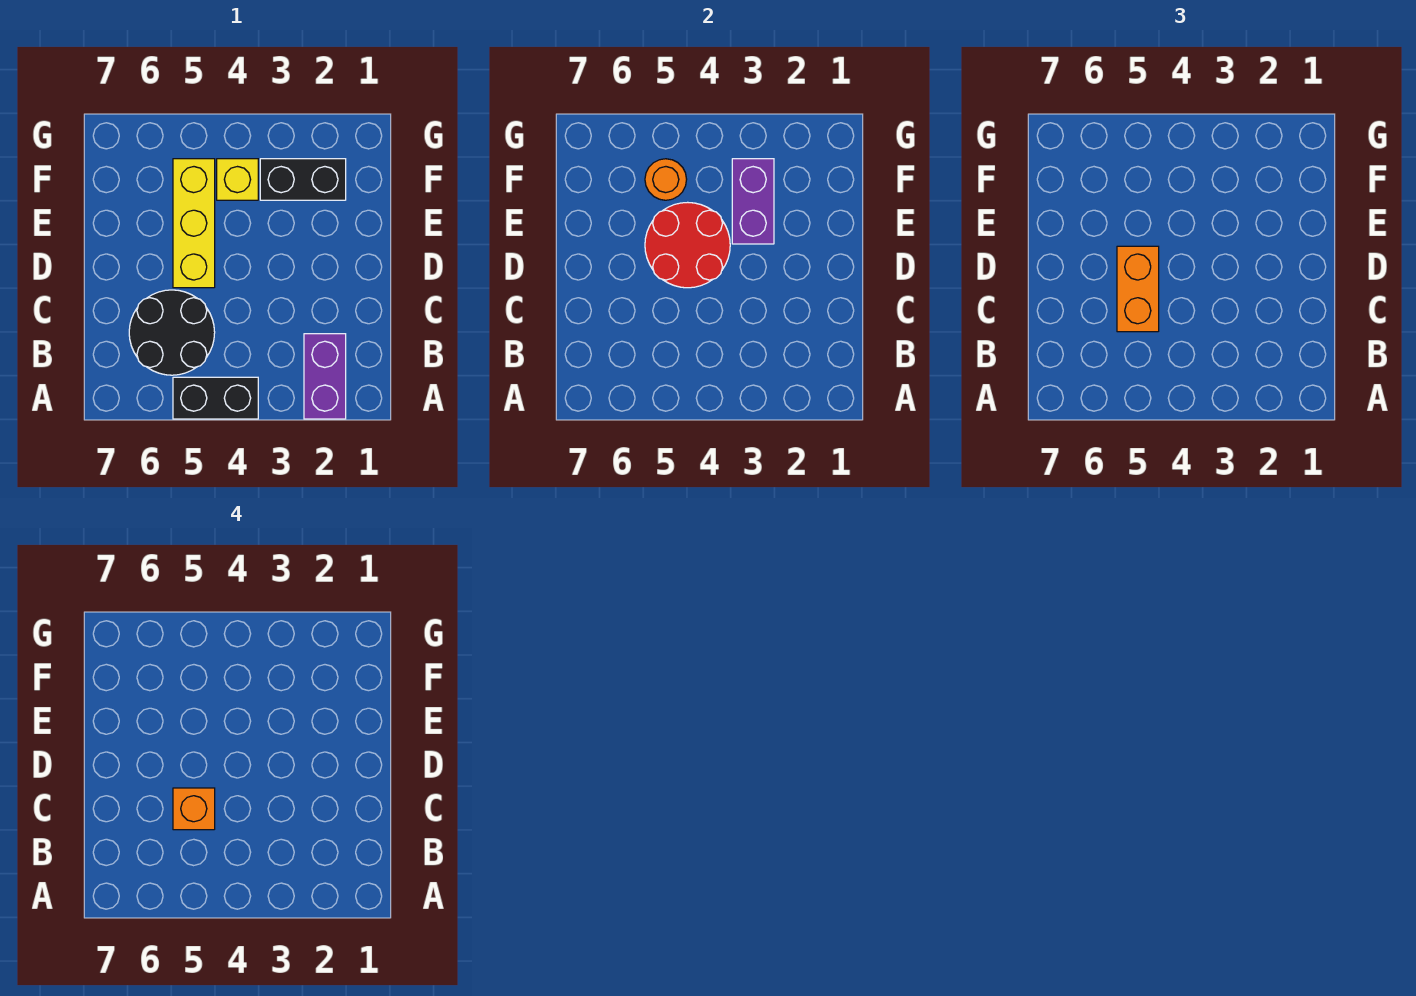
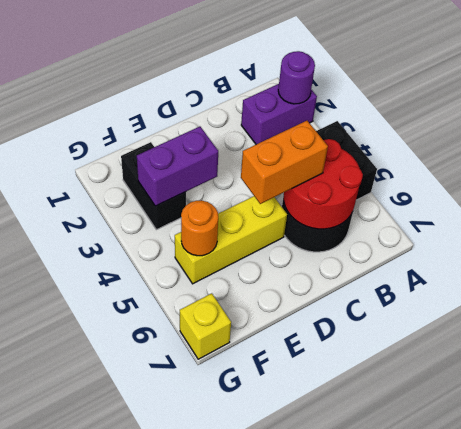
none -> purple round brick A2 level 2
orange brick C5 level 4 -> none
red round brick D4:E5 level 2 -> red round brick B5:C6 level 2
yellow brick F4 level 1 -> yellow brick G7 level 1

